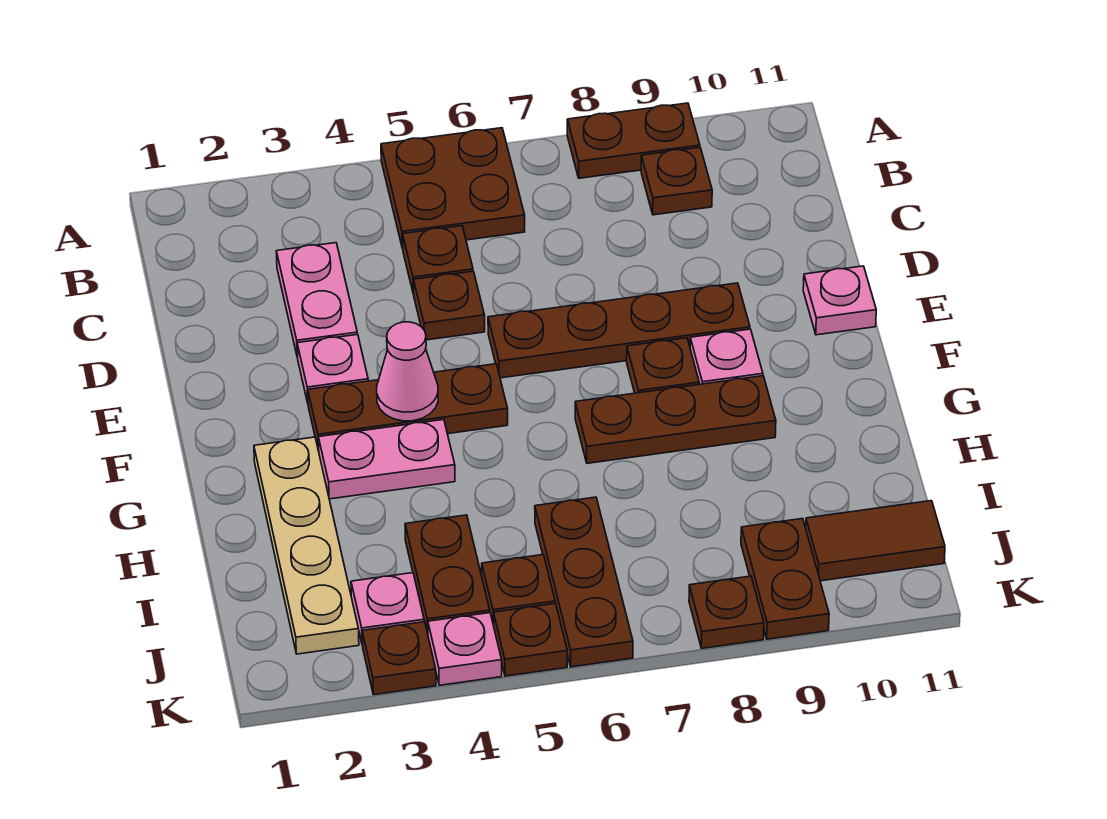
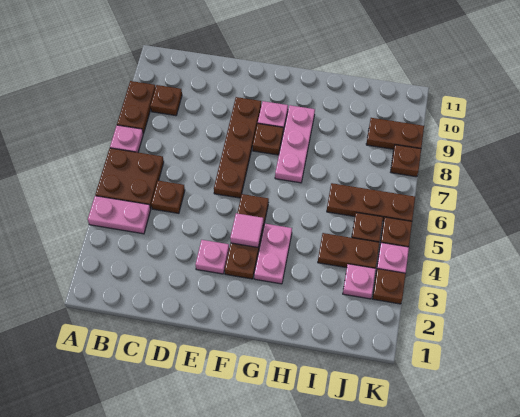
pink plate C3:D3 level 1 -> pink plate A4:B4 level 1
brown plate D5 level 1 -> none
pink plate E11 level 1 -> pink plate A7 level 1
pink cone F4 level 2 -> pink tile F4 level 2
tan plate G2:J2 level 1 -> none
brown plate G7:G9 level 1 -> pink plate G7:G9 level 1
brown tile J10:J11 level 1 -> none

